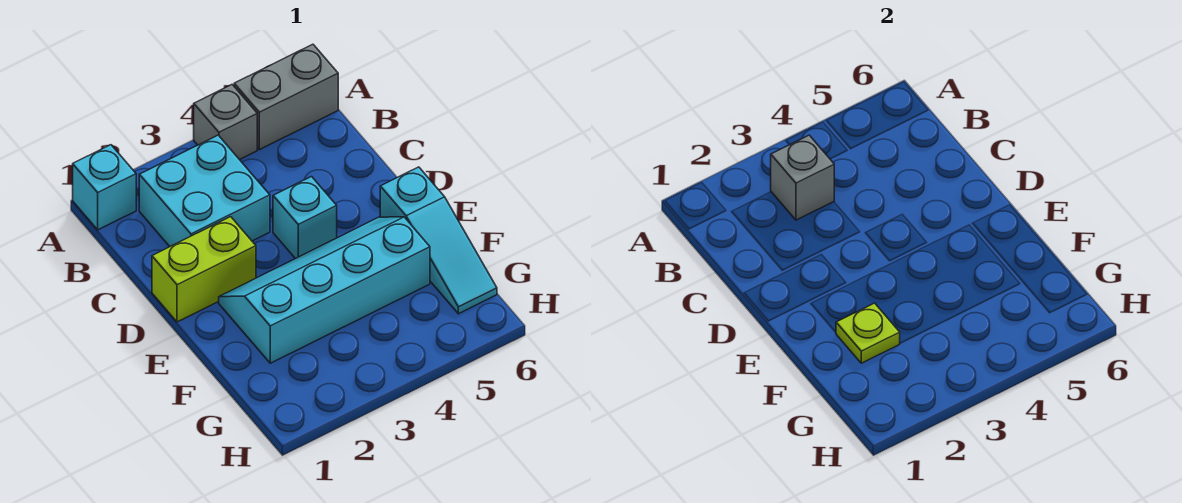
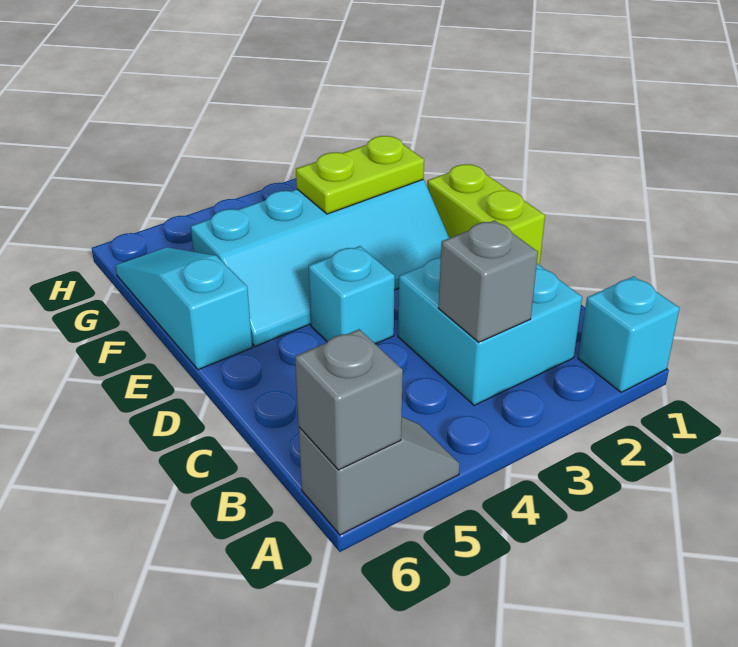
grey brick A4 level 1 -> grey brick A6 level 2
grey brick A5:A6 level 1 -> grey slope A5:A6 level 1 top 6
lime brick D1:D2 level 1 -> lime brick D1:E1 level 1
lime plate F2 level 2 -> lime plate F2:F3 level 2

